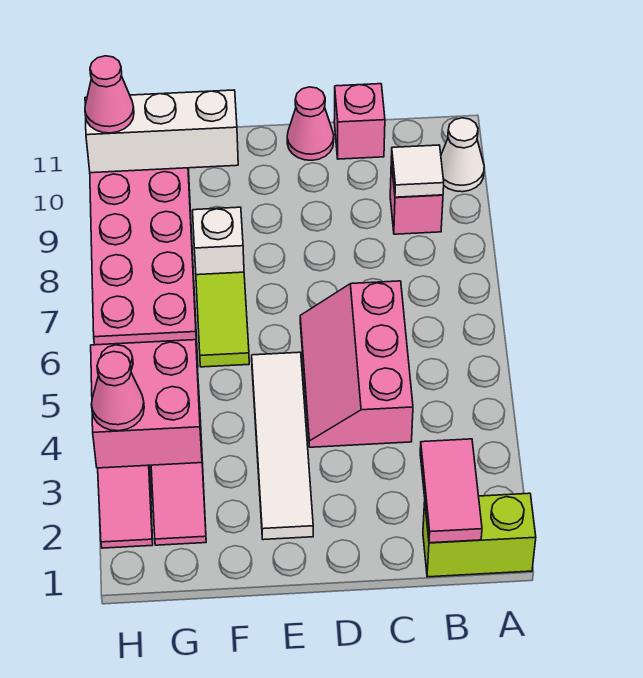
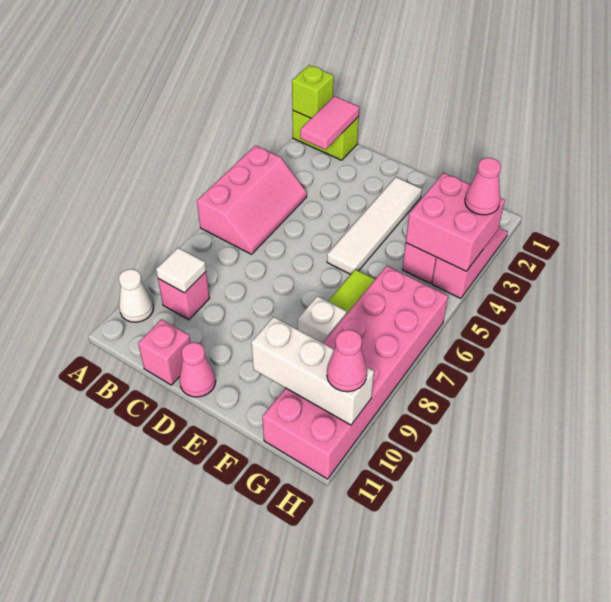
none -> lime brick A1 level 2
pink slope C4:D6 level 1 top C -> pink slope A4:B6 level 1 top A

